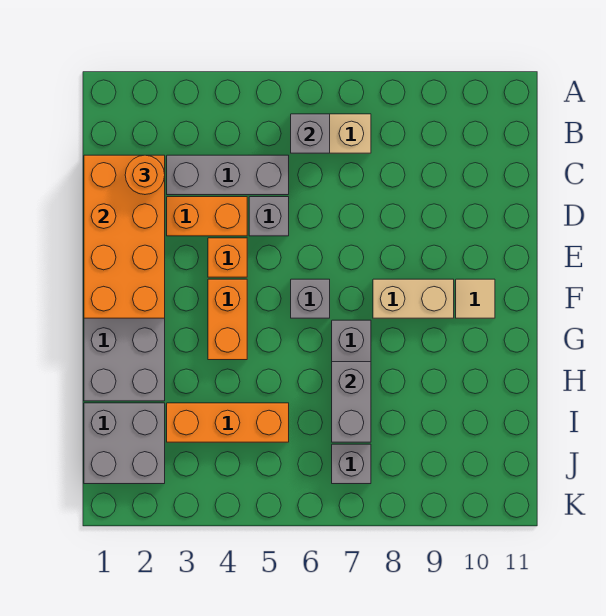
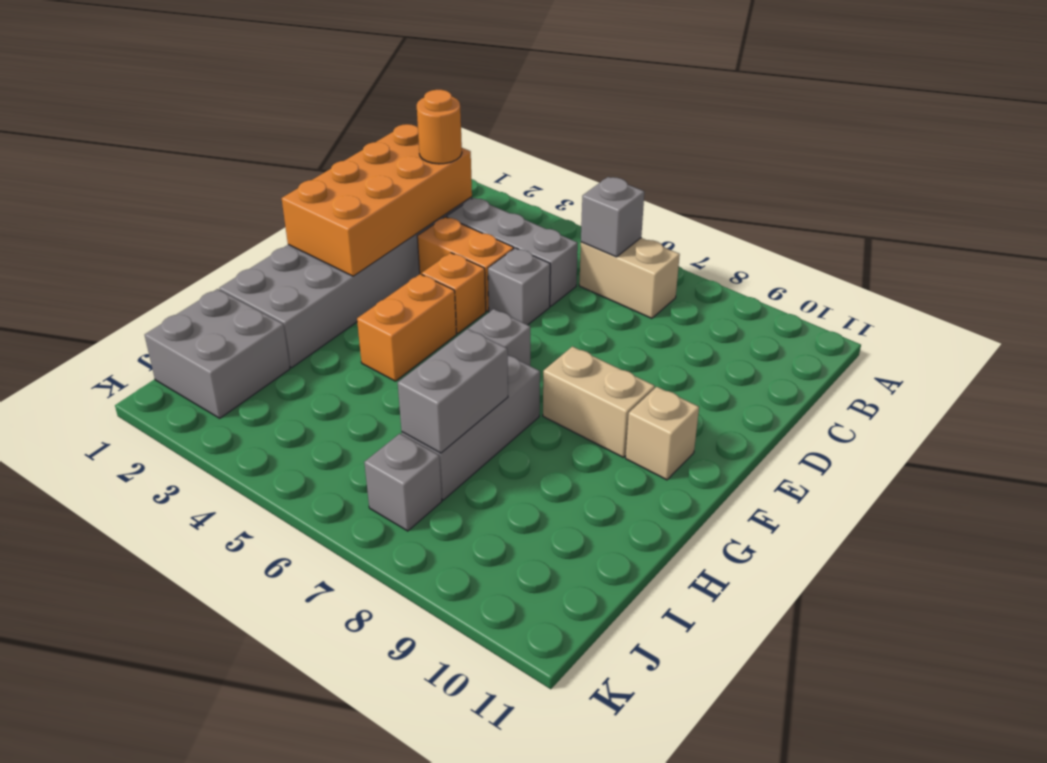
tan tile F10 level 1 -> tan brick F10 level 1
orange brick I3:I5 level 1 -> none

